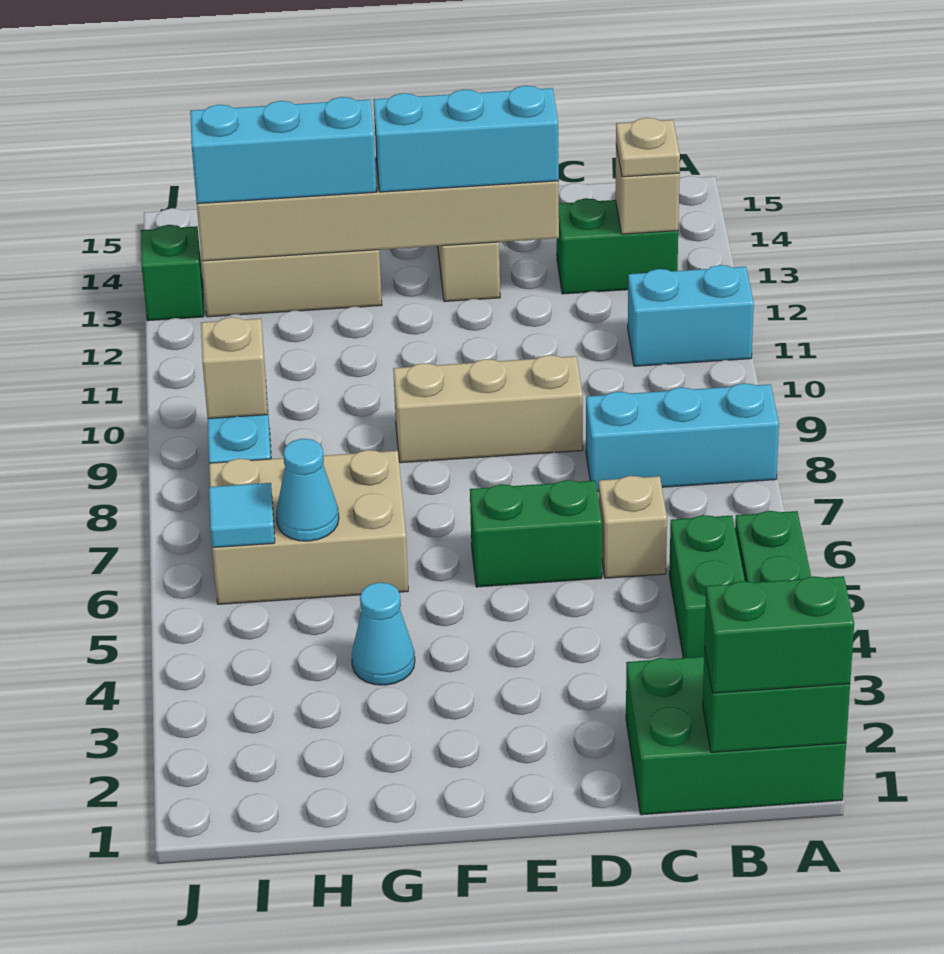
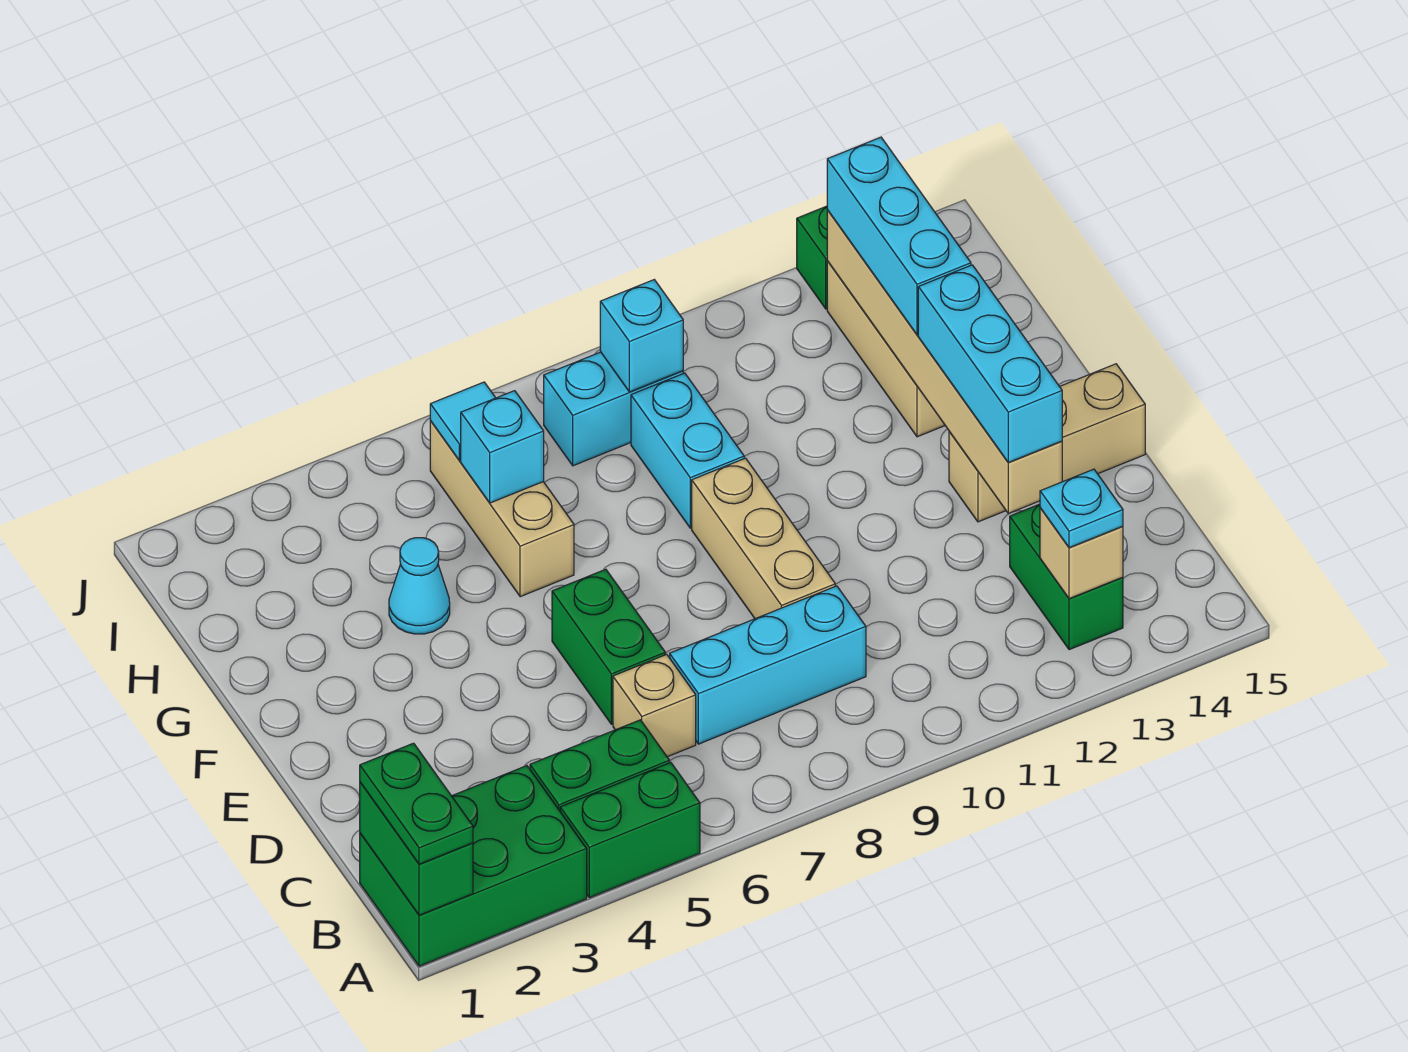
green brick A1:C2 level 1 -> green brick A1:B3 level 1
green brick A1:B1 level 3 -> green plate A1:B1 level 3
cyan brick A8:C8 level 1 -> cyan brick C7:C9 level 1
cyan brick A11:B11 level 1 -> cyan brick G9:H9 level 1
tan plate B13 level 3 -> cyan plate B13 level 3
tan brick G6:I7 level 1 -> tan brick G6:I6 level 1
cyan cone H6 level 2 -> cyan brick H6 level 2
tan brick I9 level 2 -> cyan brick I9 level 2

